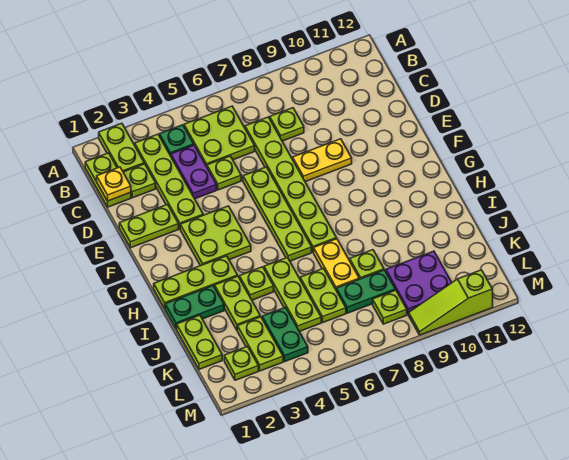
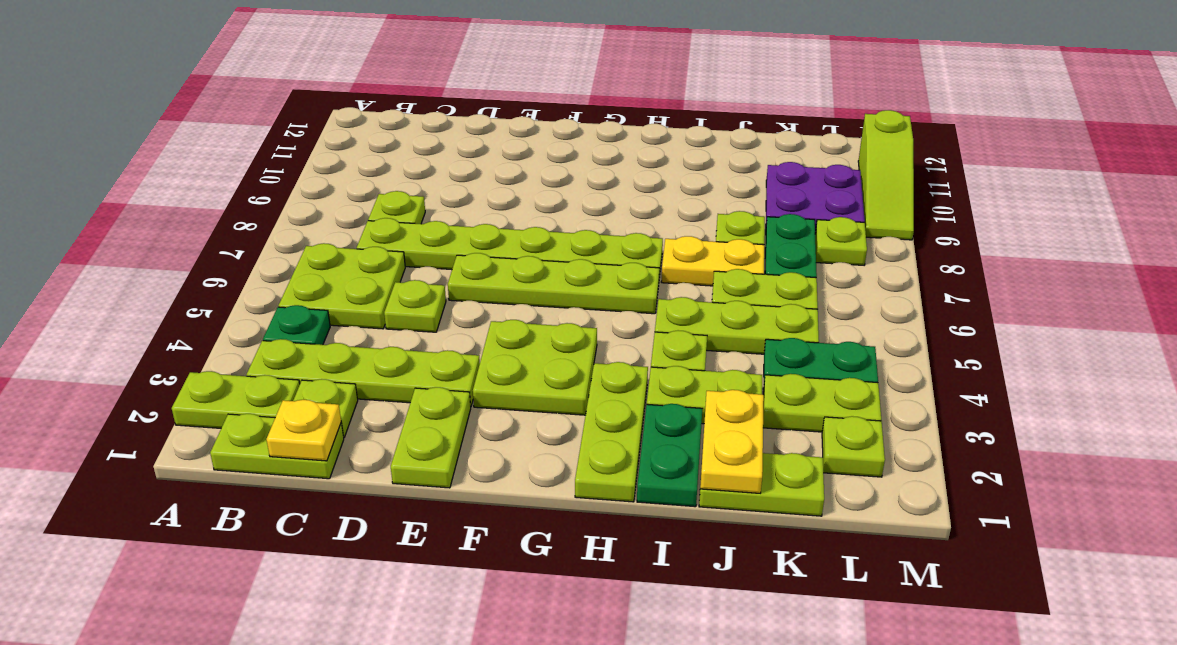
purple plate C4:D4 level 1 -> none
yellow plate E8:E9 level 1 -> yellow plate J1:J2 level 2

